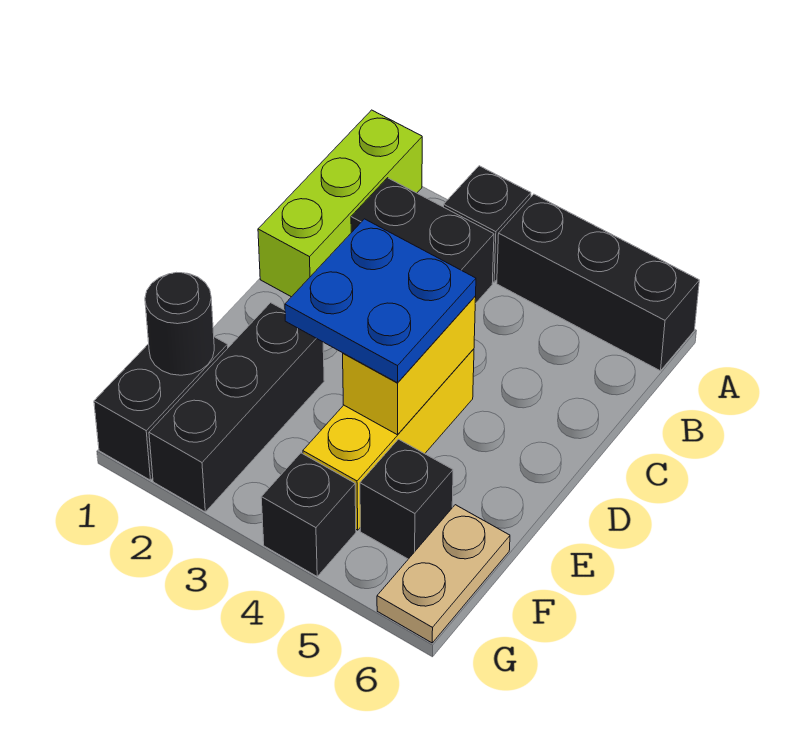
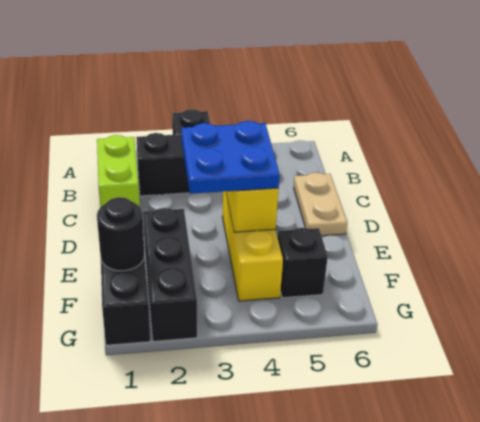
lime brick A1:C1 level 1 -> lime brick B1:C1 level 1
black brick A4:A6 level 1 -> none
tan plate F6:G6 level 1 -> tan plate C6:D6 level 1
black brick G4 level 1 -> none

